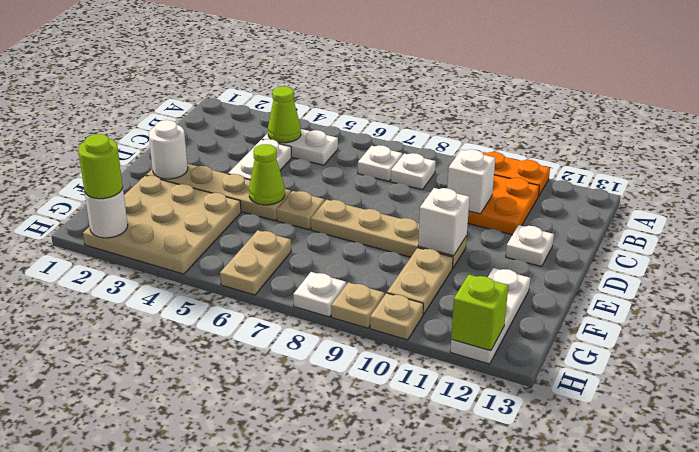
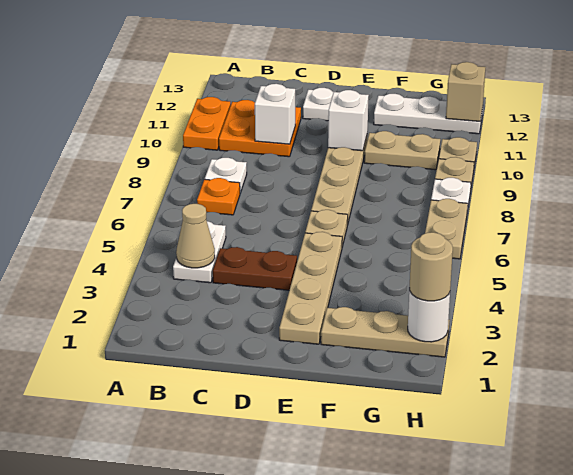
lime cone B4 level 2 -> tan cone B4 level 2
white plate B7 level 1 -> orange plate B7 level 1
white plate C4:D4 level 1 -> brown plate C4:D4 level 1
white round brick E2 level 2 -> none
lime cone E5 level 2 -> none
tan plate F2:H4 level 1 -> tan plate F2:H2 level 1
tan plate G6:H6 level 1 -> tan plate H6:H7 level 1
lime round brick H2 level 3 -> tan round brick H2 level 3
lime brick H12 level 2 -> tan brick H12 level 2

